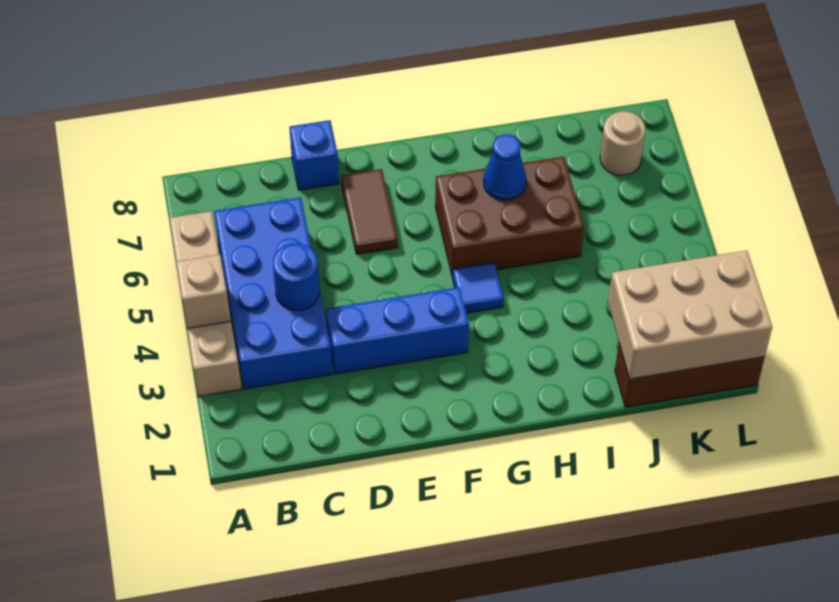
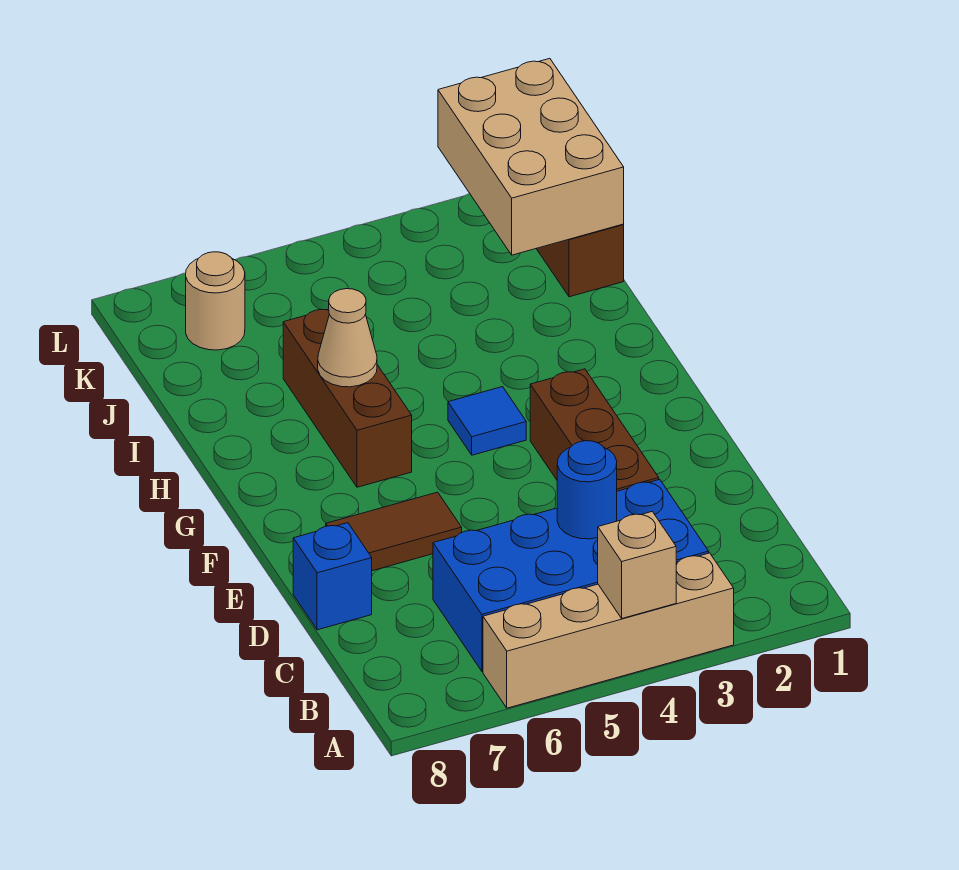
blue brick D3:F3 level 1 -> brown brick D3:F3 level 1
brown brick G5:I6 level 1 -> brown brick G6:I6 level 1
blue cone H6 level 2 -> tan cone H6 level 2

